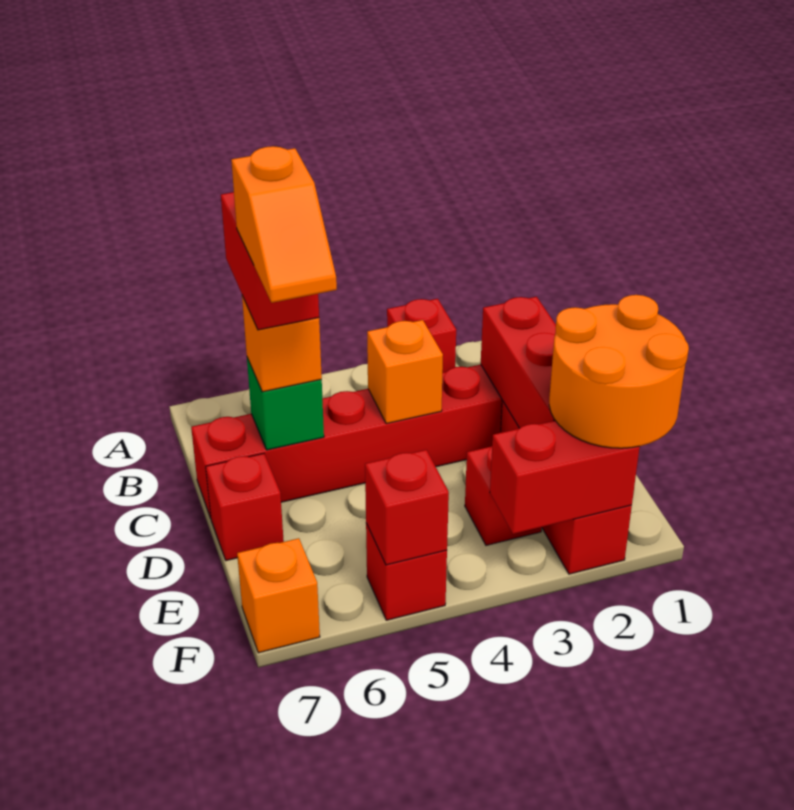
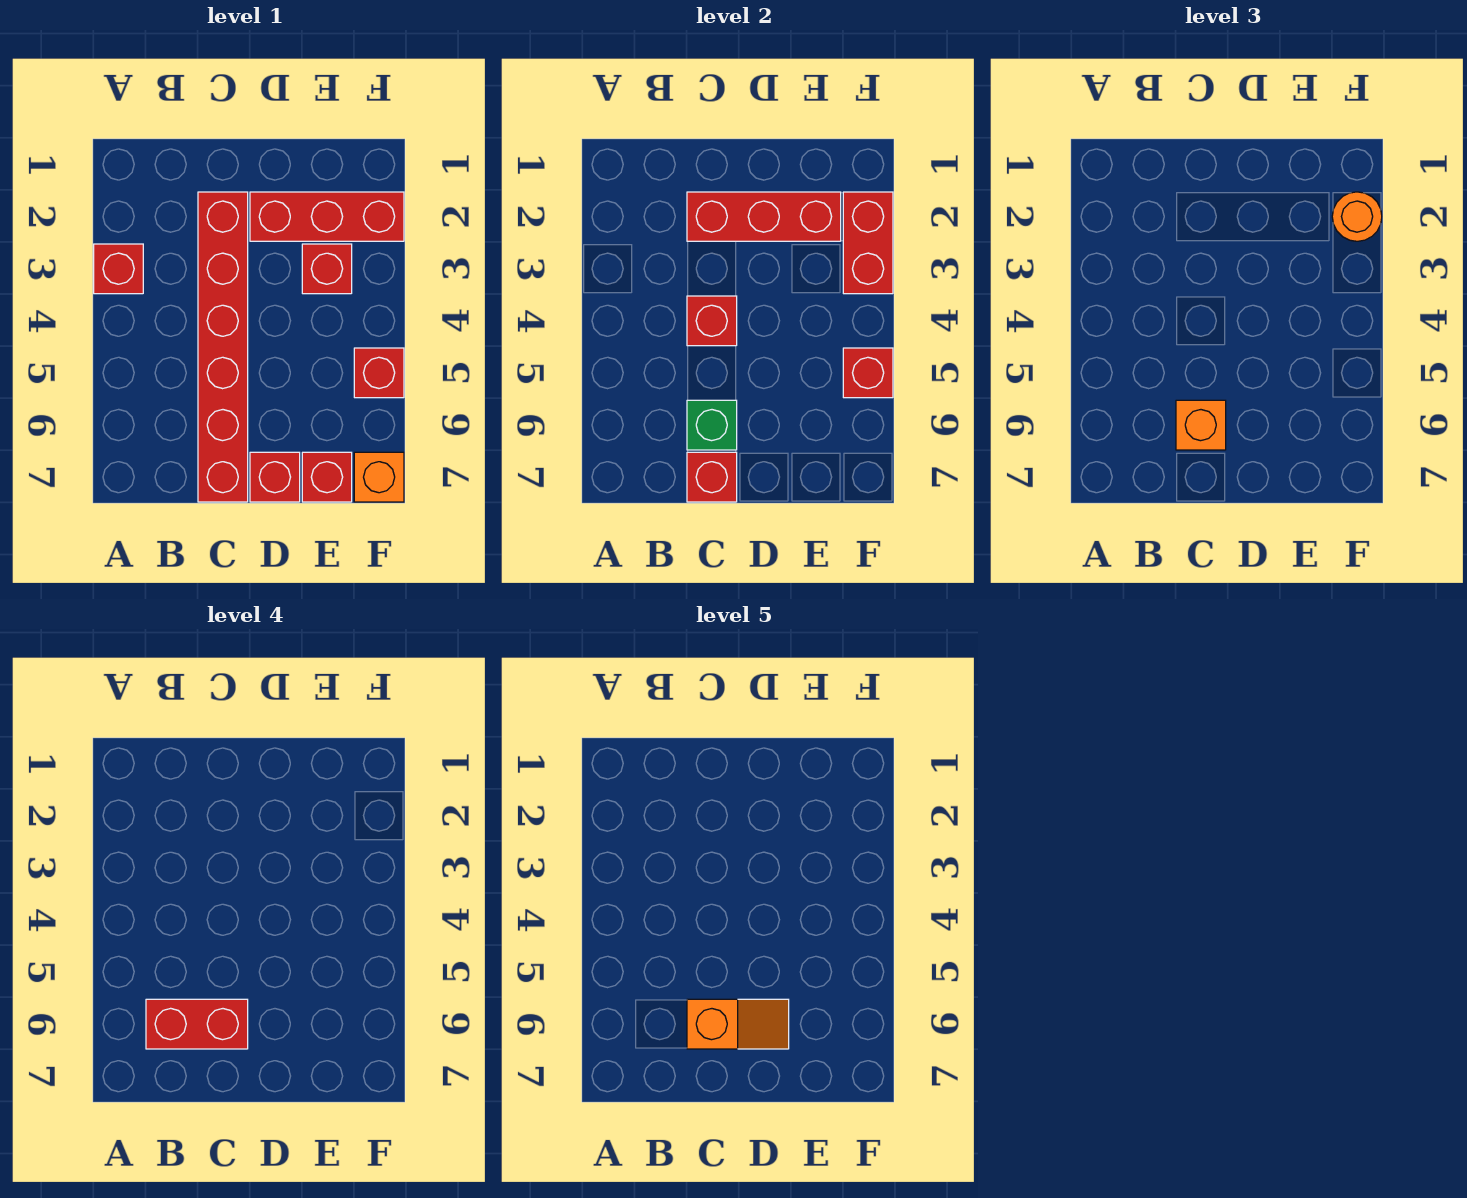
orange brick C4 level 2 -> red brick C4 level 2
none -> red brick C7 level 2
orange round brick E1:F2 level 3 -> orange round brick F2 level 3
none -> red brick E7 level 1

